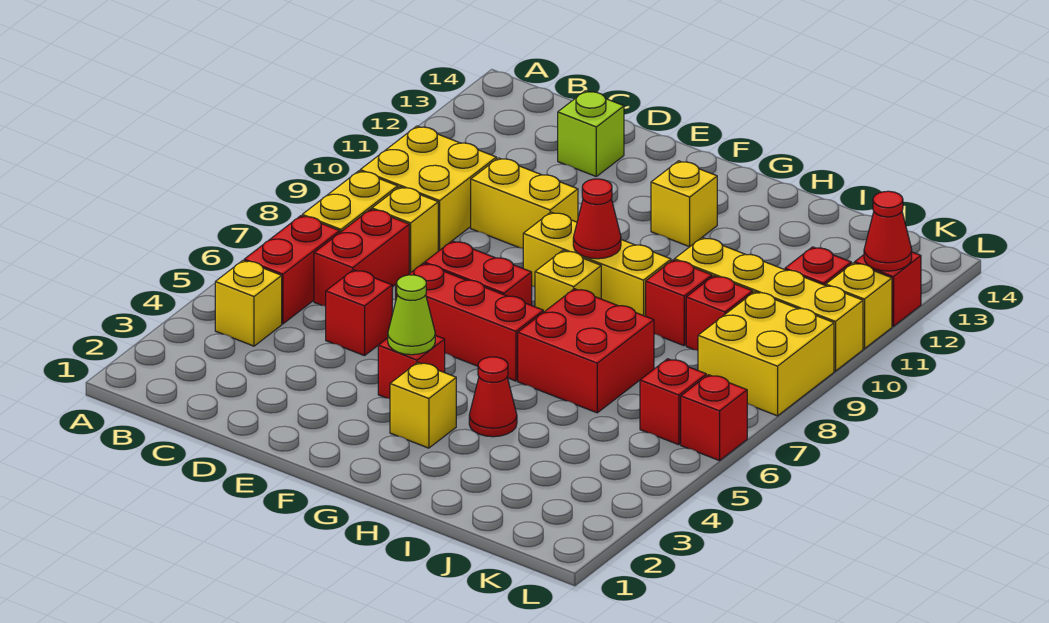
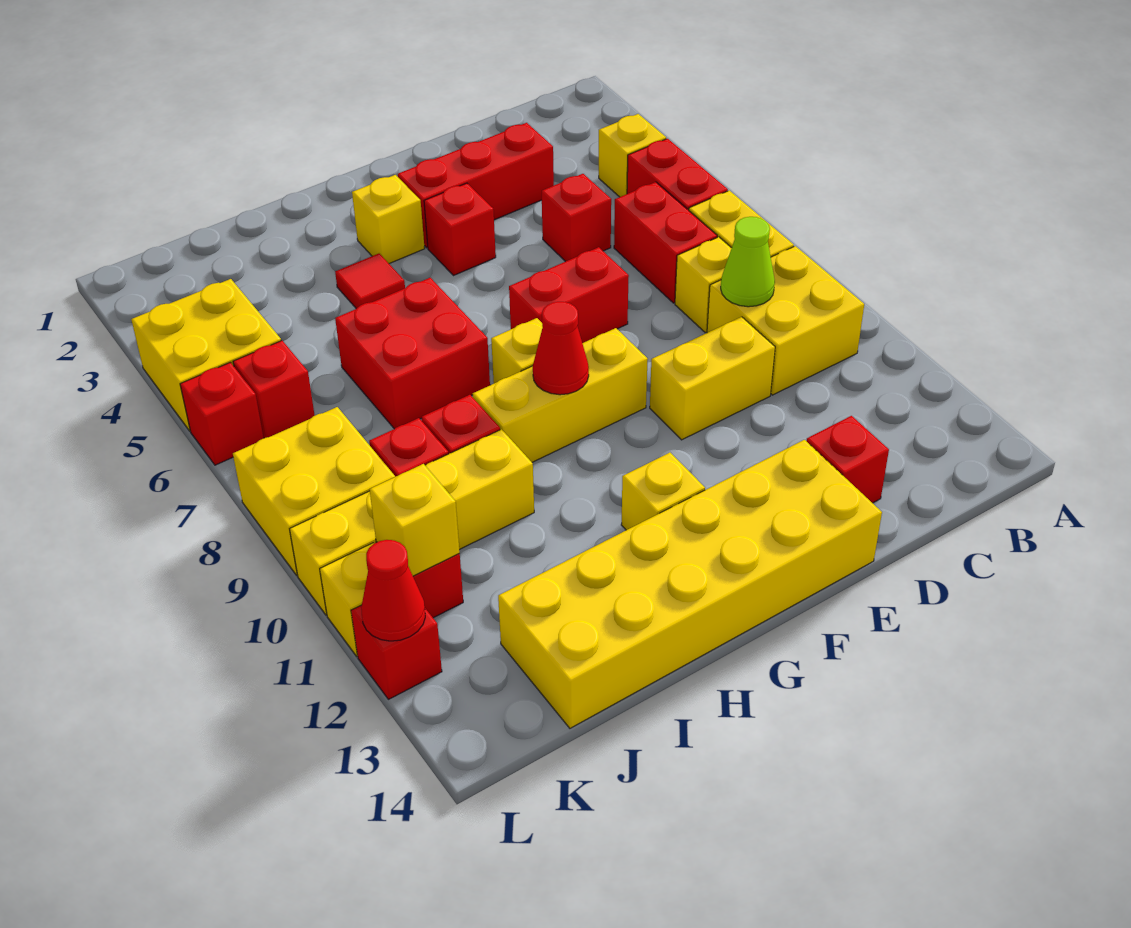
lime brick D13 level 1 -> red brick D13 level 1
red brick E6:G6 level 1 -> red brick D3:F3 level 1
none -> yellow brick E13:J14 level 1
lime cone F4 level 2 -> lime cone C9 level 2
red cone H4 level 1 -> red tile H4 level 1
none -> yellow brick K4:L5 level 1
none -> yellow brick K11 level 2

